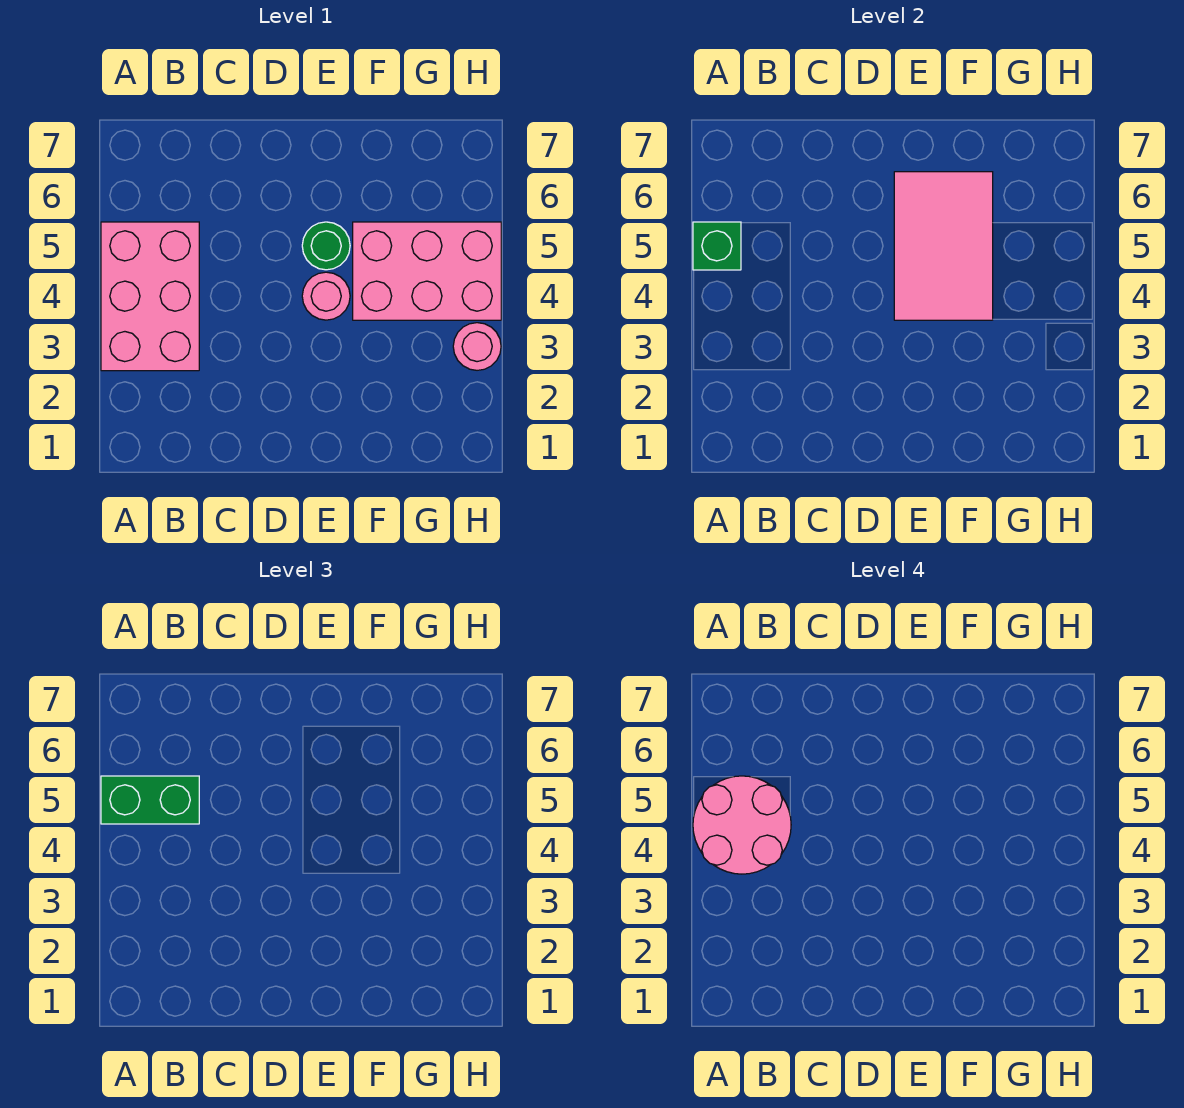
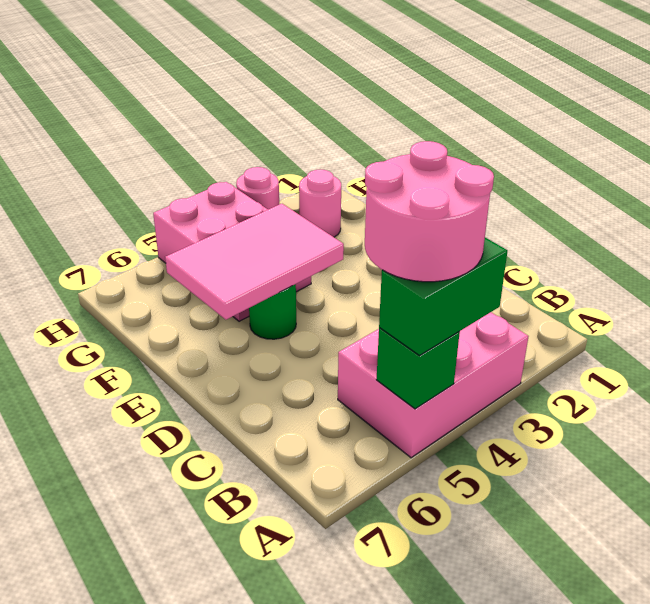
green brick A5:B5 level 3 -> green brick A4:A5 level 3
pink round brick E4 level 1 -> pink round brick G2 level 1

